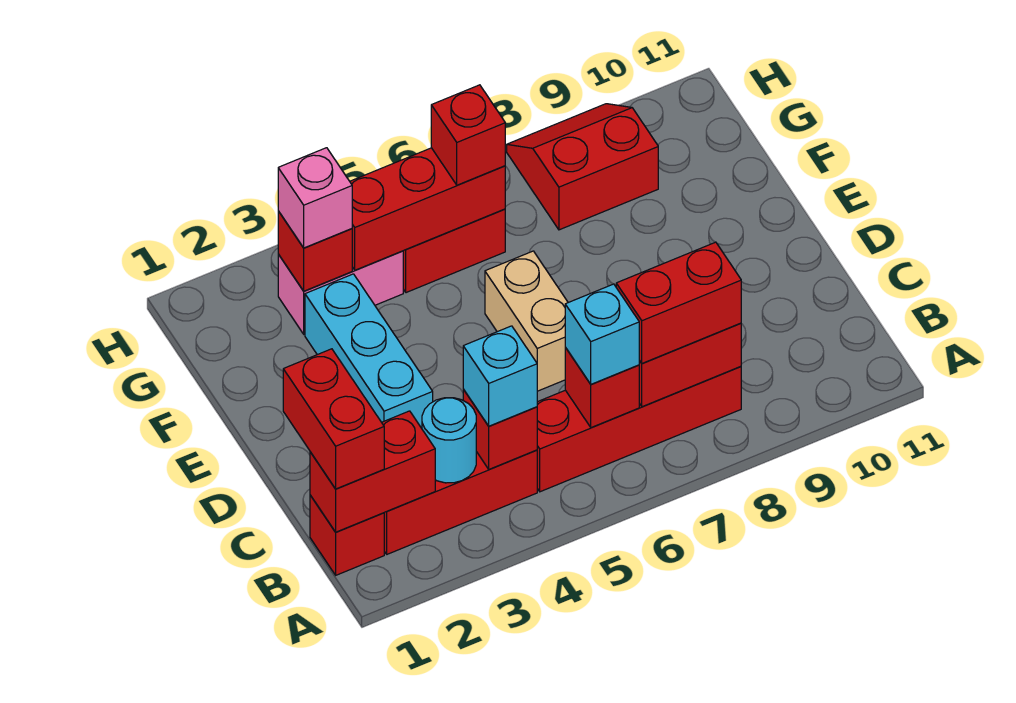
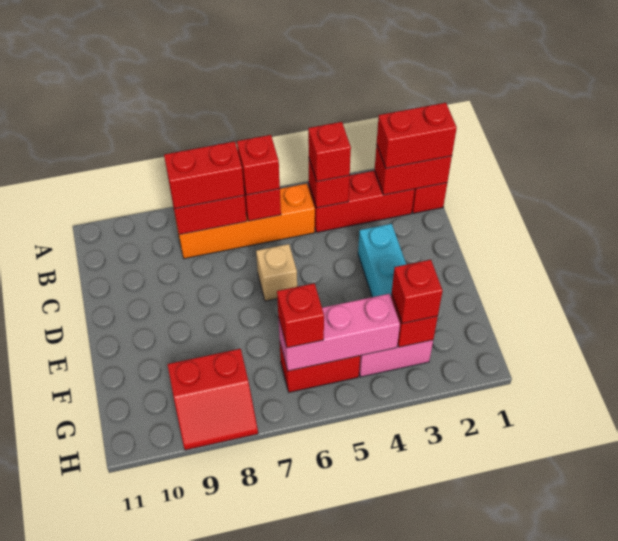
red brick B1:C1 level 3 -> red brick B1:B2 level 3
cyan round brick B3 level 2 -> none
cyan brick B4 level 3 -> red brick B4 level 3
red brick B5:B8 level 1 -> orange brick B5:B8 level 1
cyan brick B6 level 3 -> red brick B6 level 3
tan brick D6:E6 level 1 -> tan brick D6 level 1
pink brick G3 level 3 -> red brick G3 level 3
red brick G4:G6 level 2 -> pink brick G4:G6 level 2

